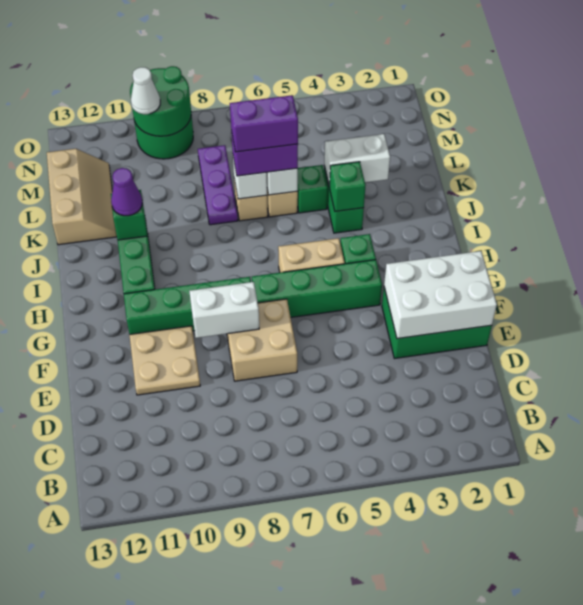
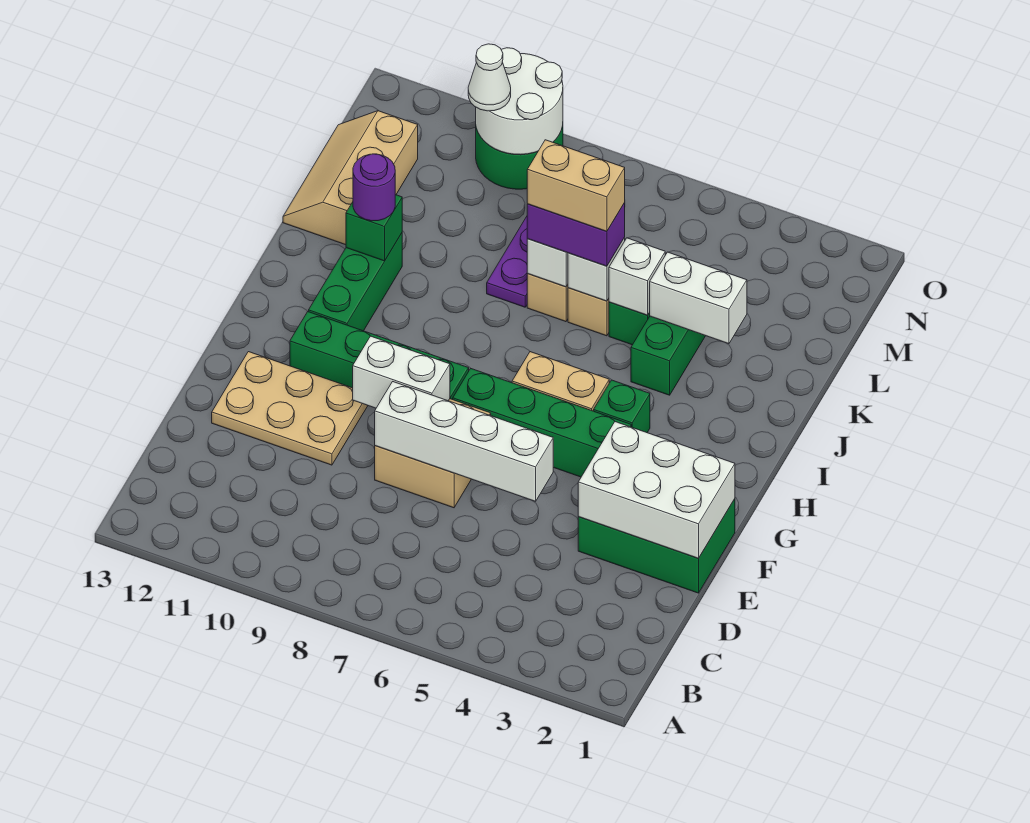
none -> white brick E5:E8 level 2
tan plate E10:F11 level 1 -> tan plate E10:F12 level 1
green brick J4 level 2 -> none
purple cone J11 level 3 -> purple round brick J11 level 3
none -> white brick K5 level 2
purple brick K6:K7 level 4 -> tan brick K6:K7 level 4
tan slope K12:M13 level 1 top 13 -> tan slope K12:M13 level 1 top 12
green round brick N9:O10 level 2 -> white round brick N9:O10 level 2

